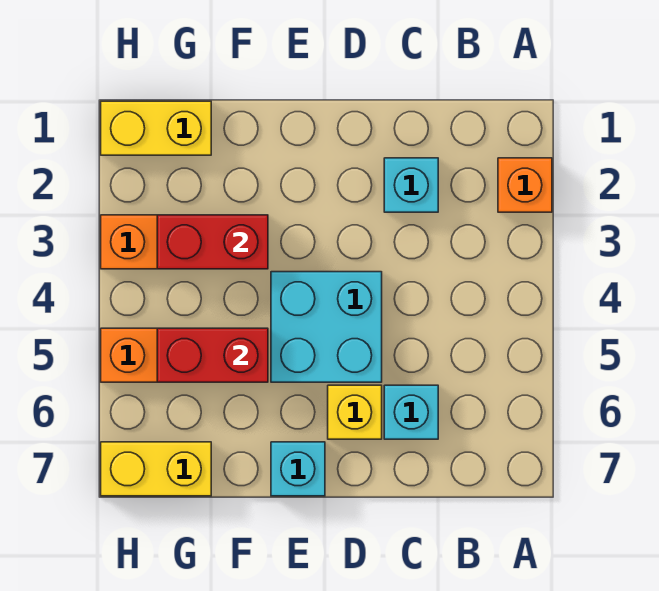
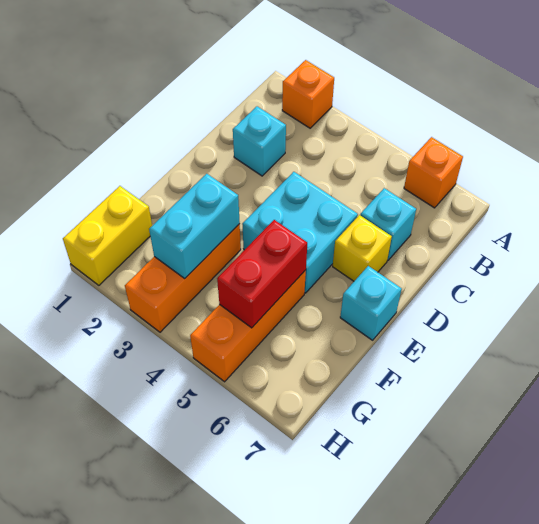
none -> orange brick A6 level 1
red brick F3:G3 level 2 -> cyan brick F3:G3 level 2
yellow brick G7:H7 level 1 -> none

